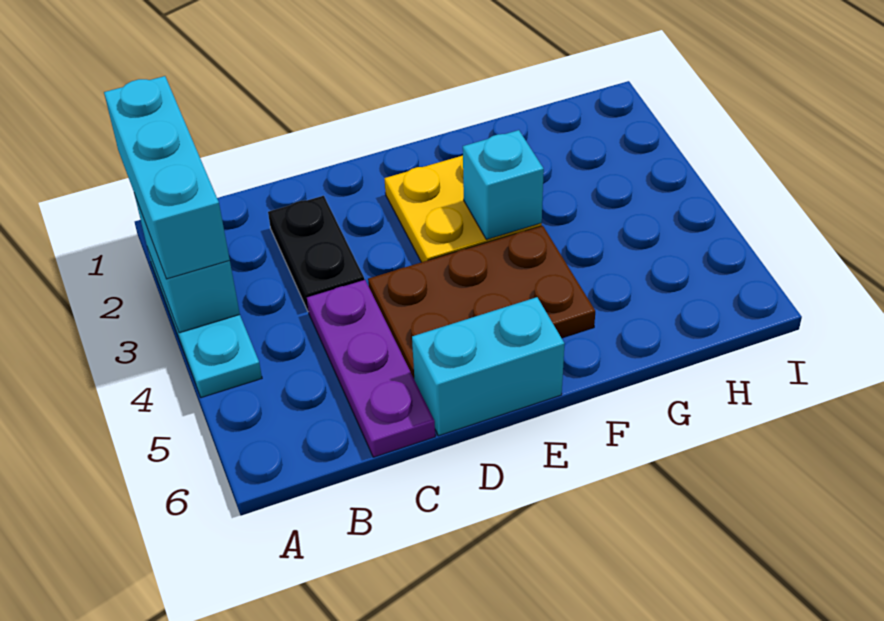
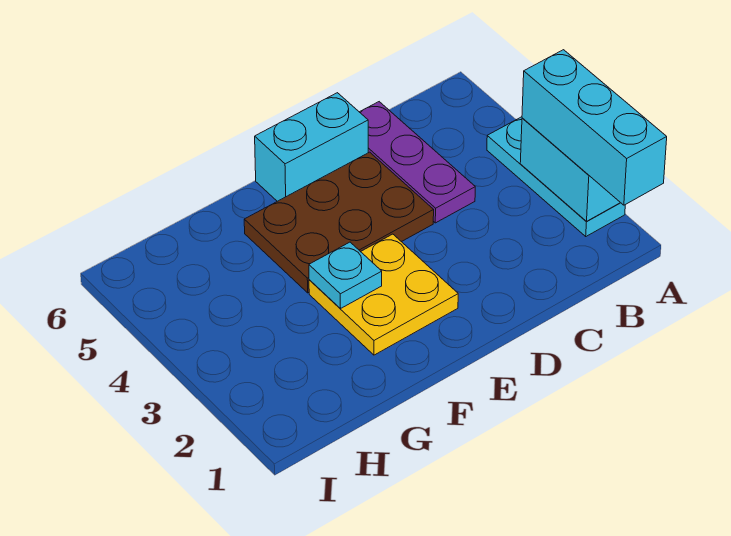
black plate C2:C3 level 1 -> none
cyan brick F3 level 2 -> cyan plate F3 level 2

